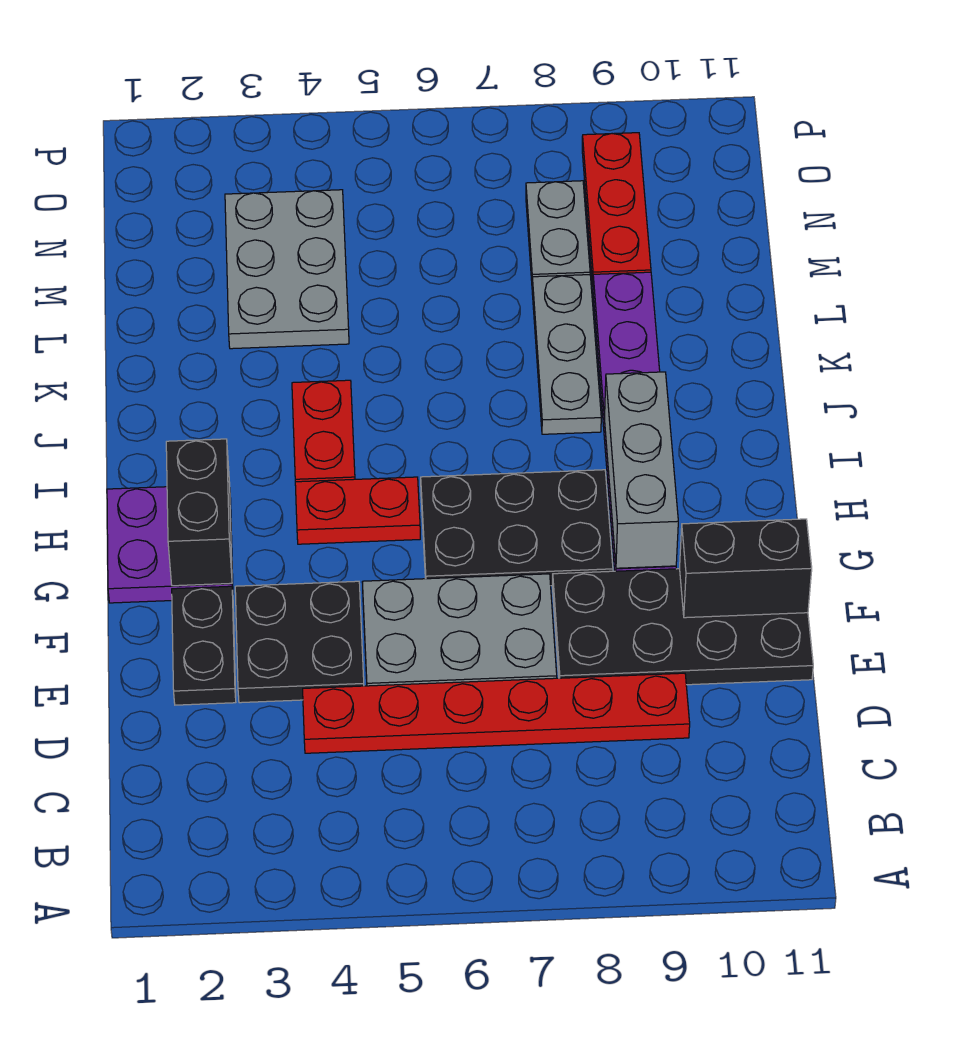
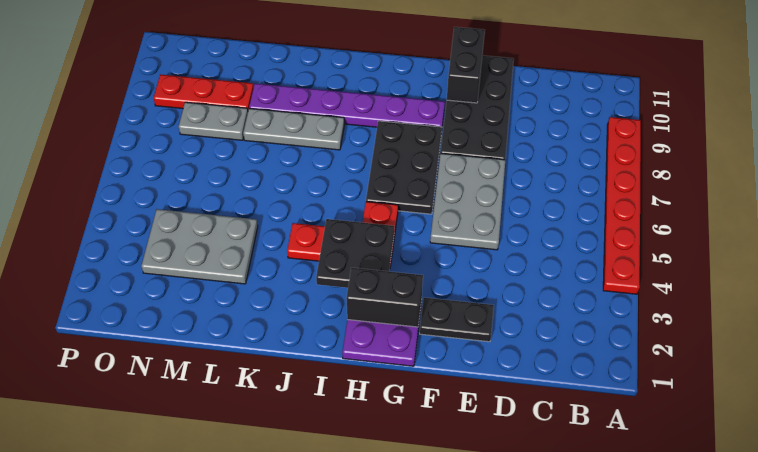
red plate D4:D9 level 1 -> red plate A4:A9 level 1
black plate E3:F4 level 1 -> black plate H3:I4 level 2
grey brick G9:I9 level 2 -> none

